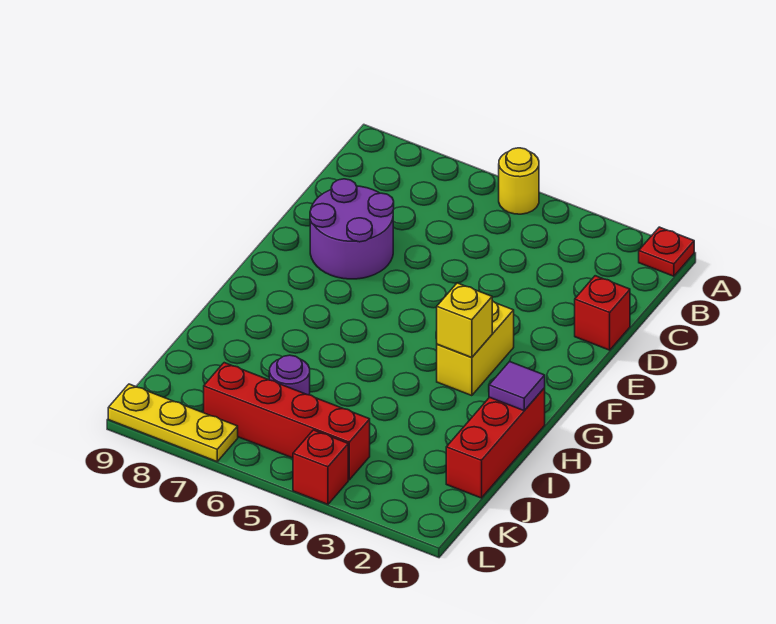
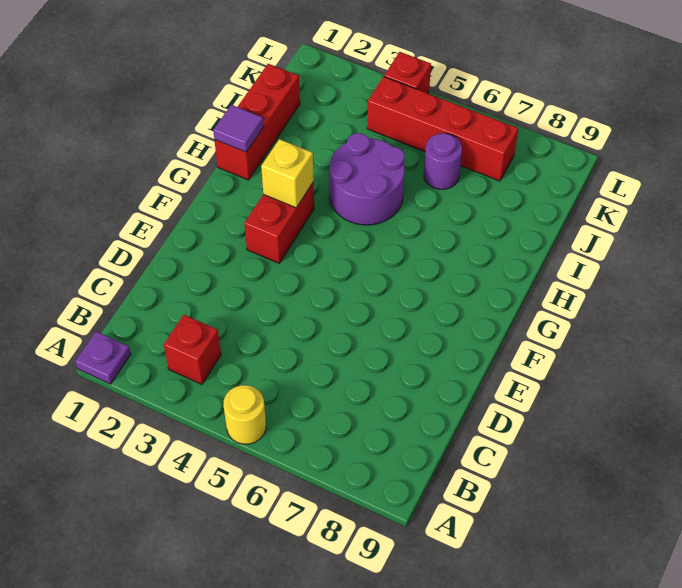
red plate A1 level 1 -> purple plate A1 level 1
red brick D1 level 1 -> red brick B3 level 1
purple round brick D7:E8 level 1 -> purple round brick H4:I5 level 1
yellow brick F3:G3 level 1 -> red brick F3:G3 level 1
yellow plate L7:L9 level 1 -> none

